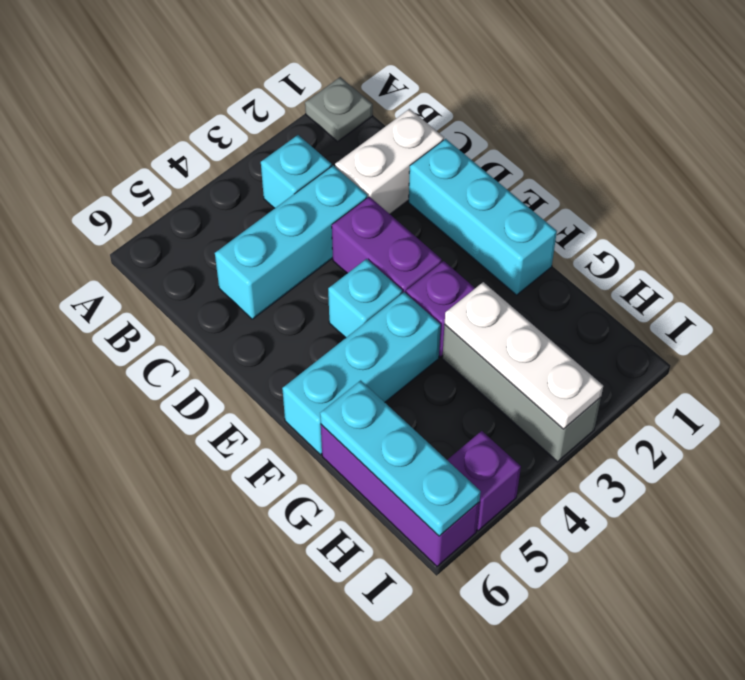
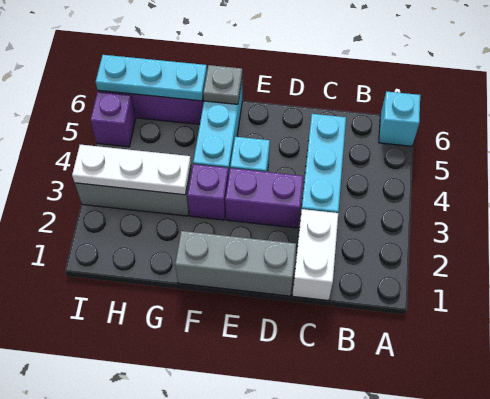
grey plate A1 level 1 -> grey plate F6 level 2
cyan brick B3 level 1 -> cyan brick A6 level 1
cyan brick D1:F1 level 1 -> grey brick D1:F1 level 1

